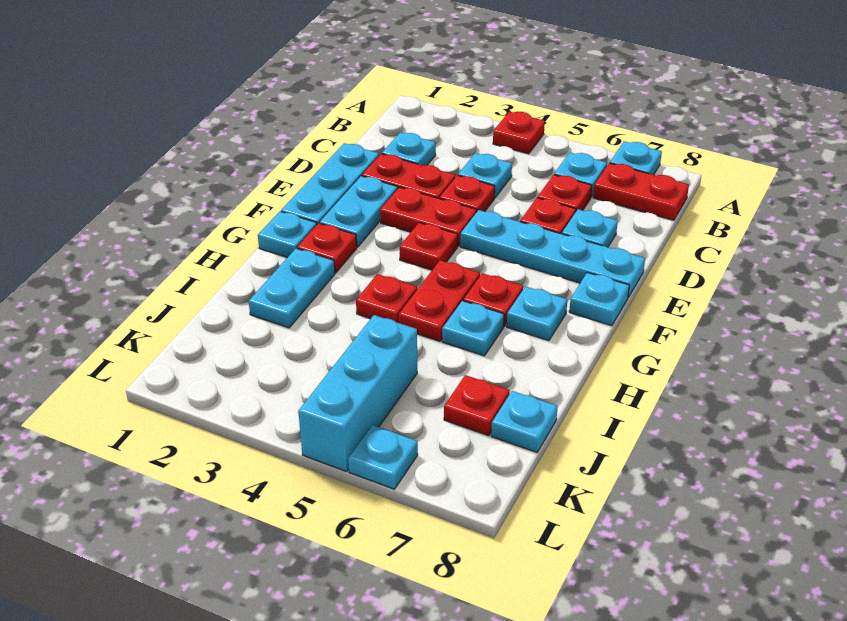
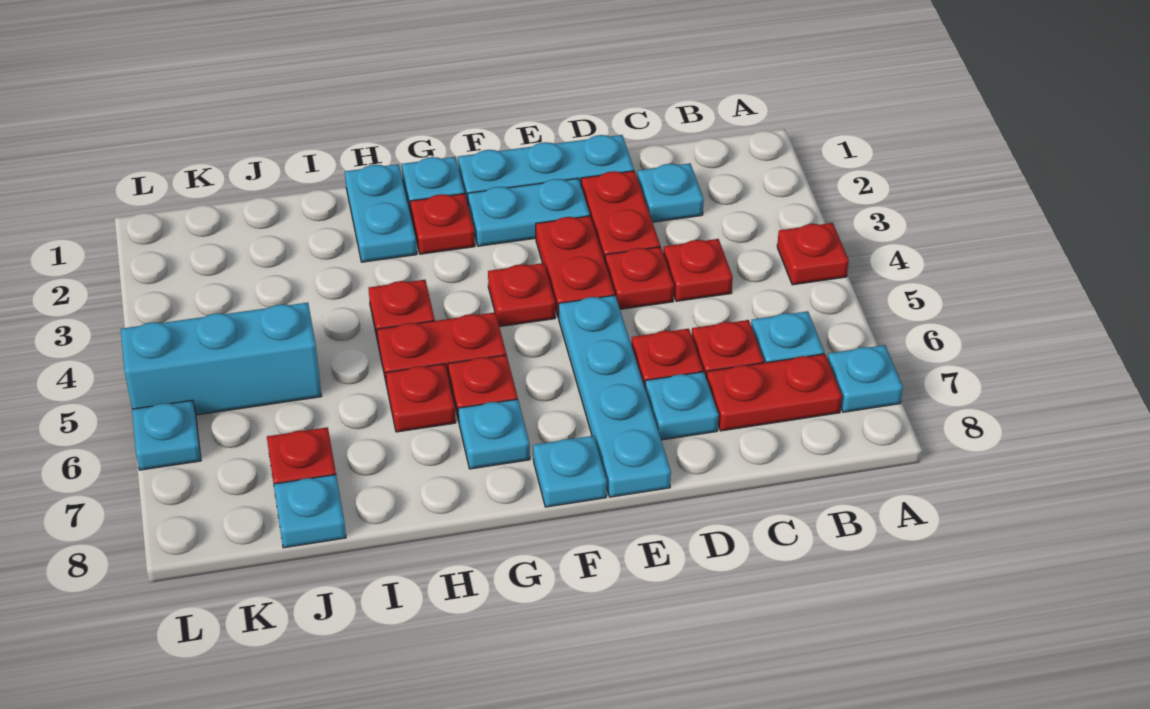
red plate B7:B8 level 1 -> red plate B7:C7 level 1
cyan plate C4 level 1 -> red plate C4 level 1
cyan plate H2:I2 level 1 -> cyan plate H1:H2 level 1
cyan plate H6 level 1 -> red plate H6 level 1

